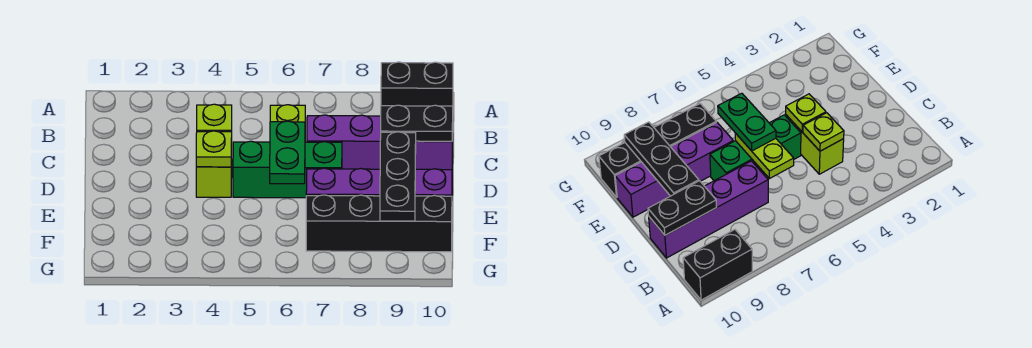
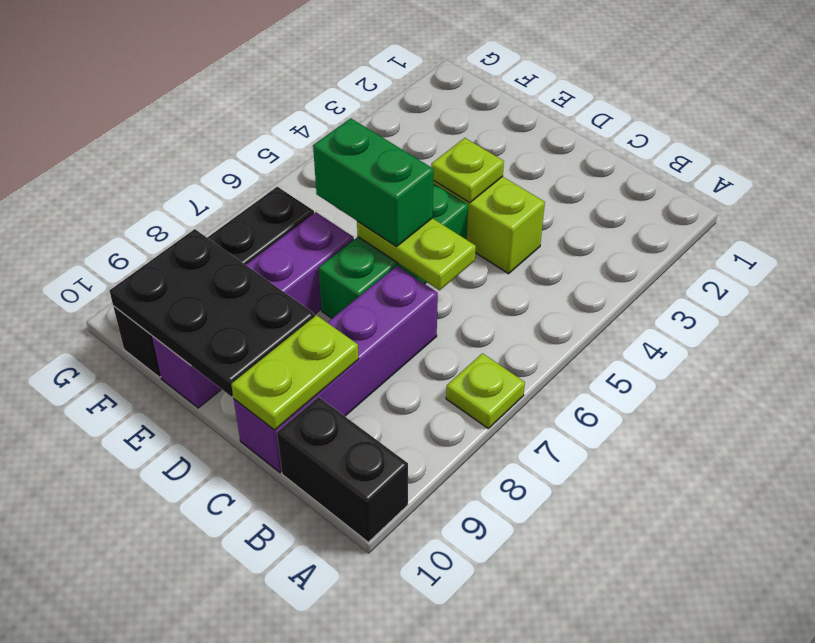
black brick A9:A10 level 1 -> black brick A10:B10 level 1
lime plate C4 level 2 -> lime plate A7 level 1
black plate C9:C10 level 2 -> lime plate C9:C10 level 2
green plate D6:E6 level 3 -> green brick D6:E6 level 3
black plate D9:F9 level 2 -> black plate D9:F10 level 2

